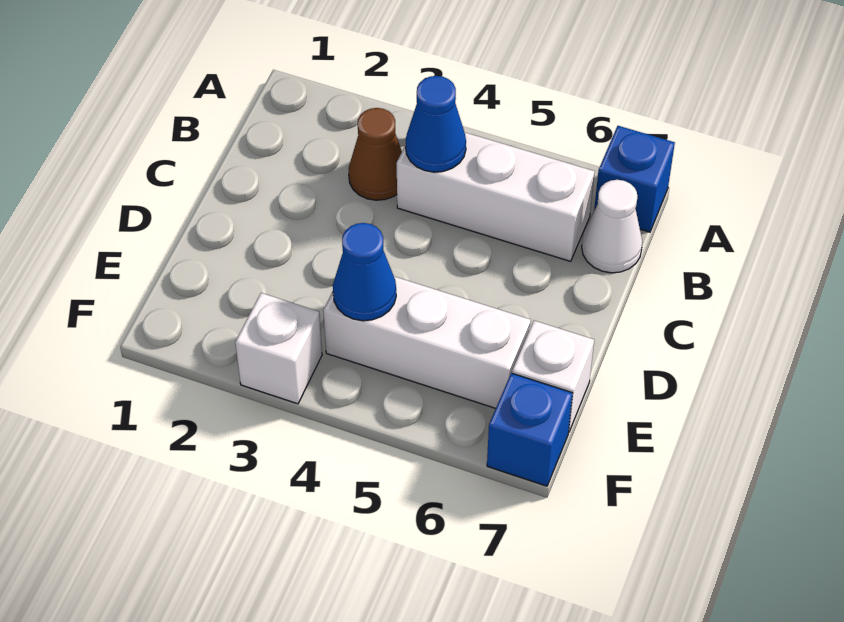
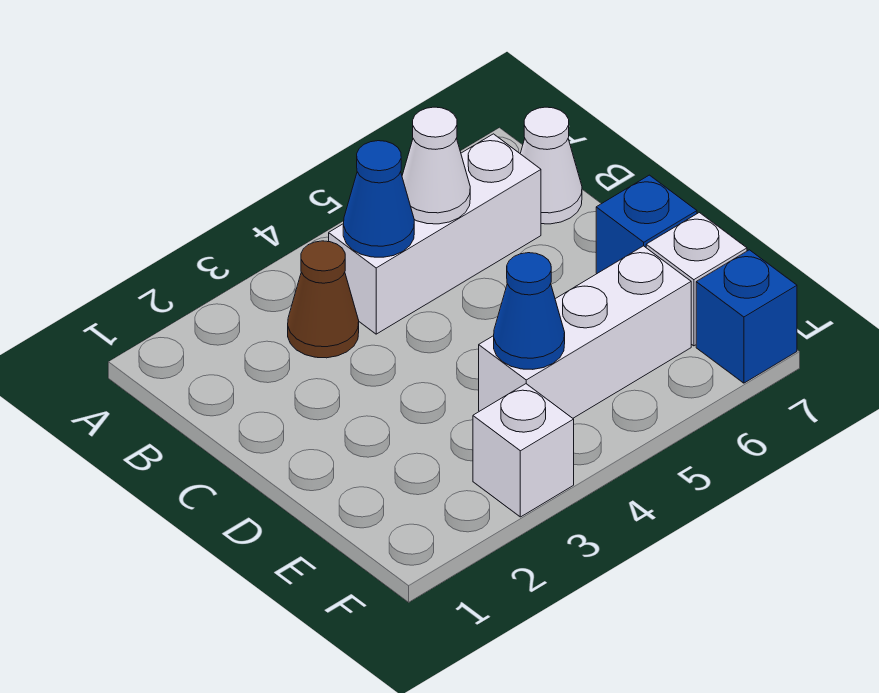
blue brick A7 level 1 -> blue brick D7 level 1
none -> white cone B5 level 2

